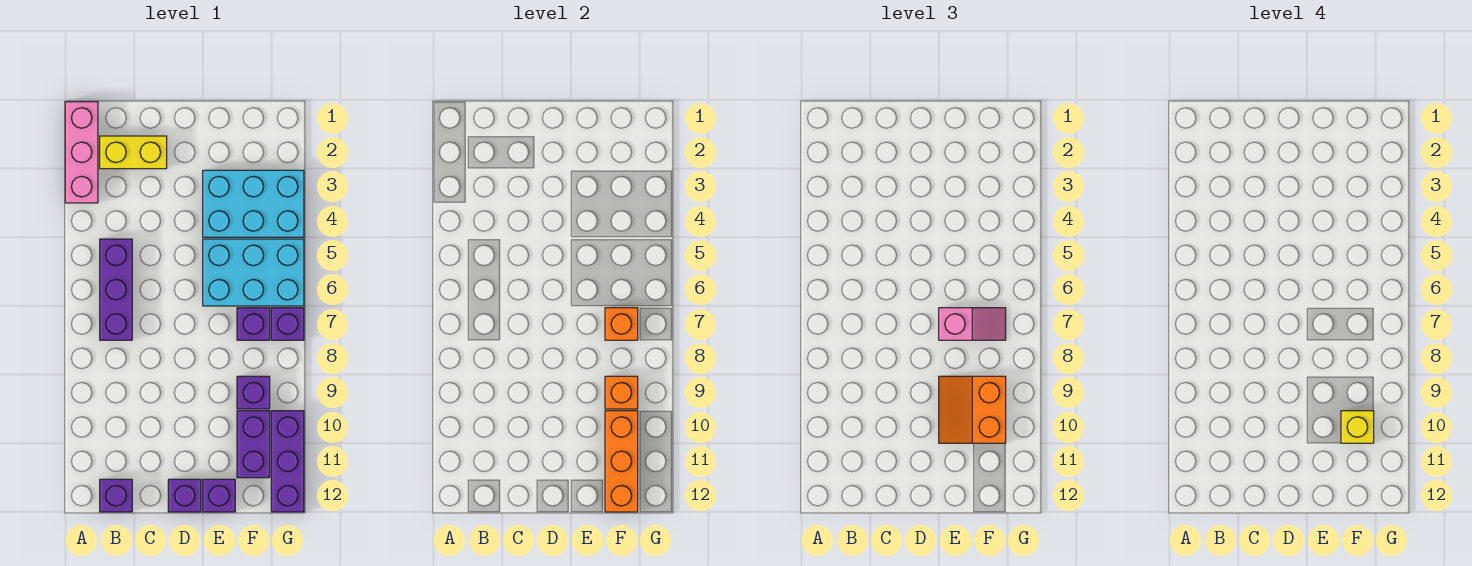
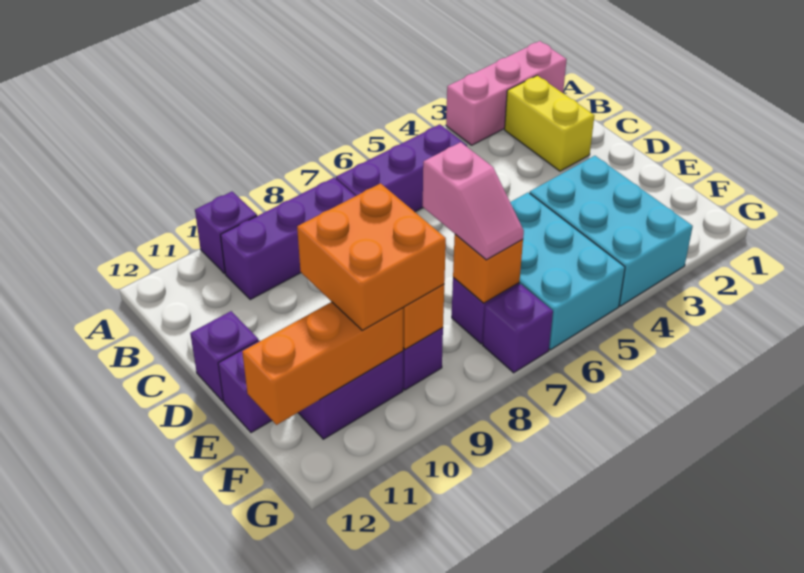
purple brick B12 level 1 -> purple brick A10 level 1
orange slope E9:F10 level 3 top F -> orange brick E9:F10 level 3
yellow brick F10 level 4 -> none
purple brick G10:G12 level 1 -> purple brick B8:B10 level 1

